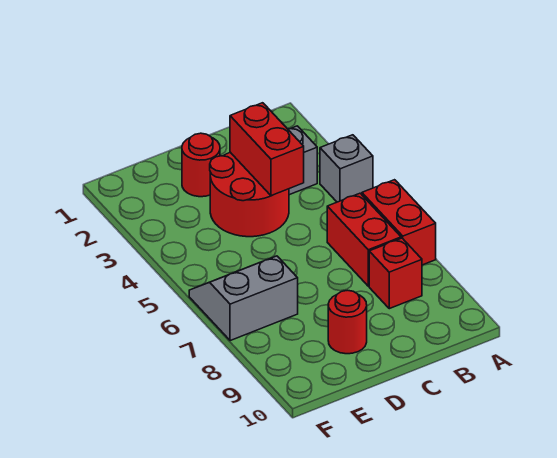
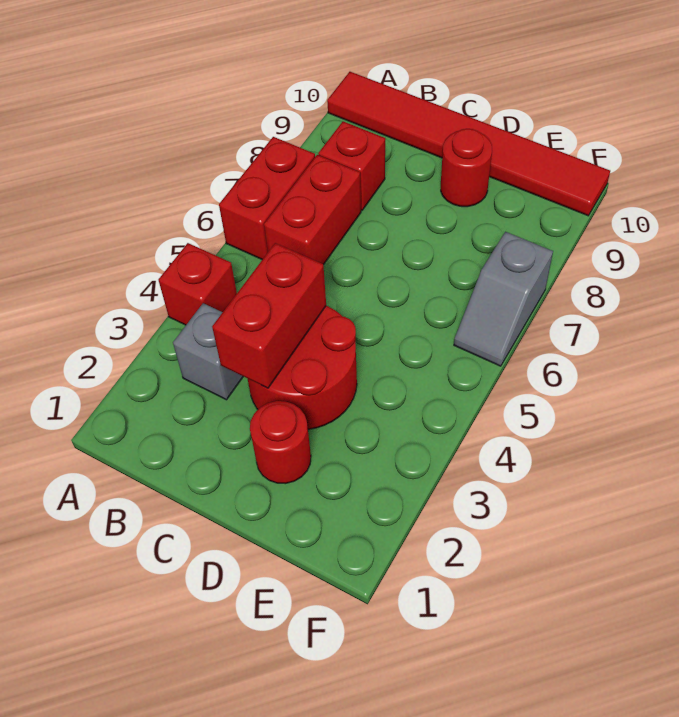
grey brick A4 level 1 -> red brick A4 level 1
none -> red tile A10:F10 level 1
grey slope E6:F7 level 1 top 7 -> grey slope F6:F7 level 1 top 7

